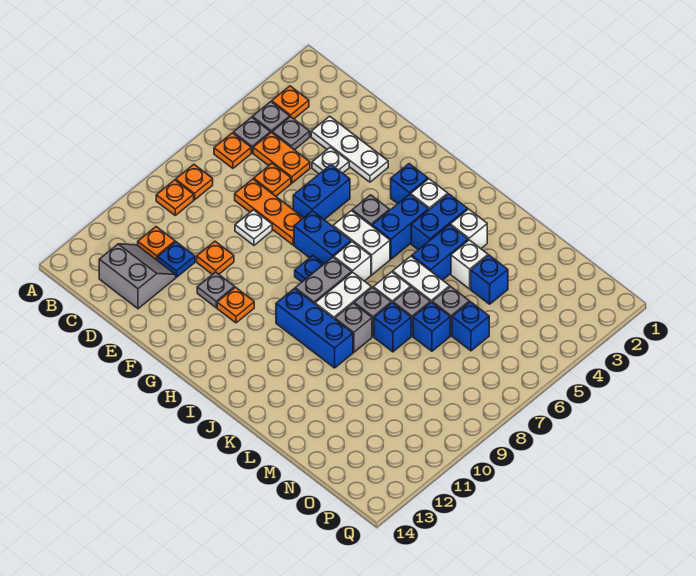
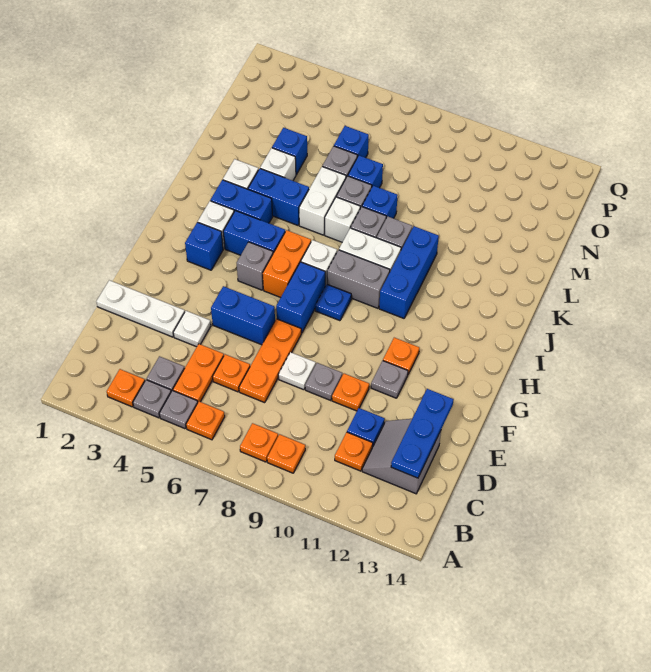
none -> blue plate C13:E13 level 2
white plate D3:F3 level 1 -> white plate E1:E3 level 1
none -> grey plate E9 level 1
white brick H6:I6 level 1 -> orange brick H6:I6 level 1

